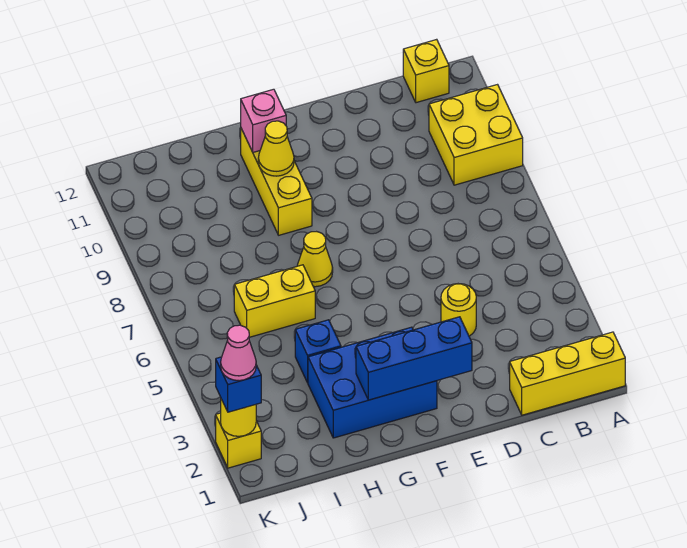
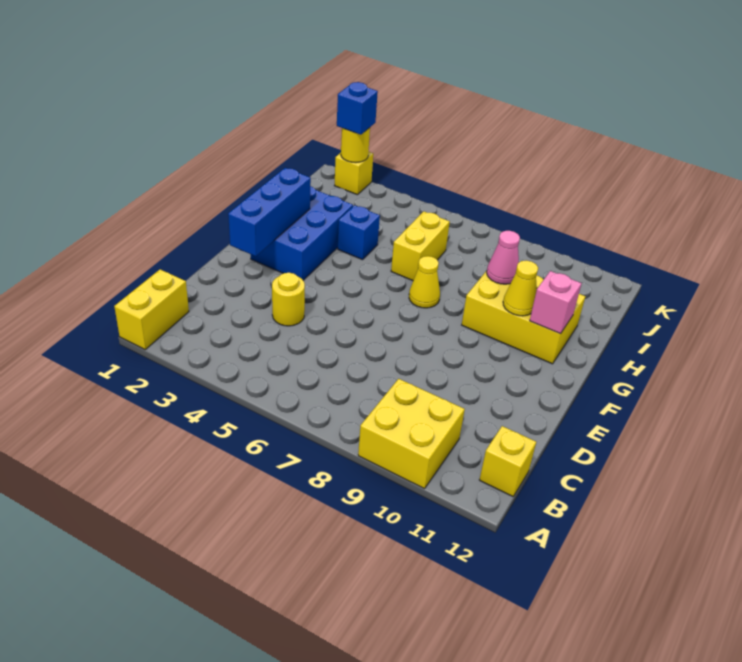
yellow brick A1:C1 level 1 -> yellow brick A1:B1 level 1
yellow brick G9:G11 level 1 -> yellow brick G9:H11 level 1
pink cone K2 level 4 -> pink cone H9 level 2

